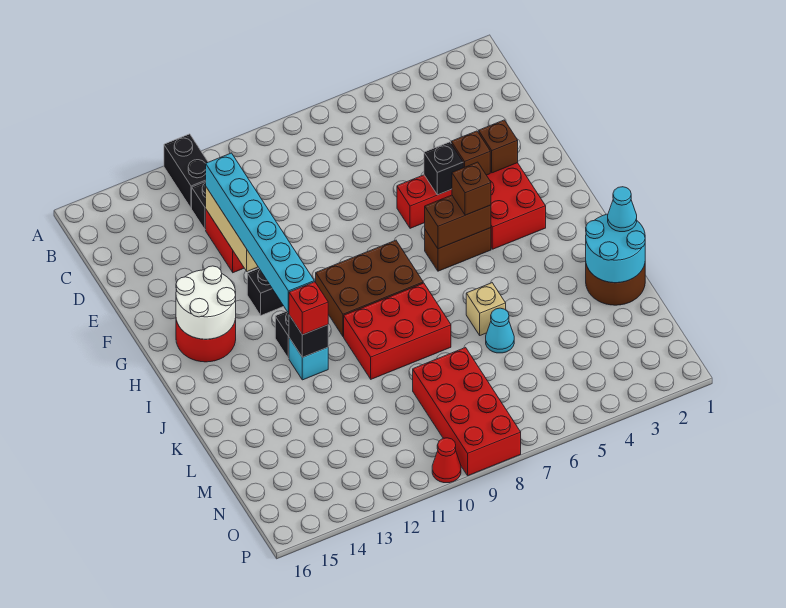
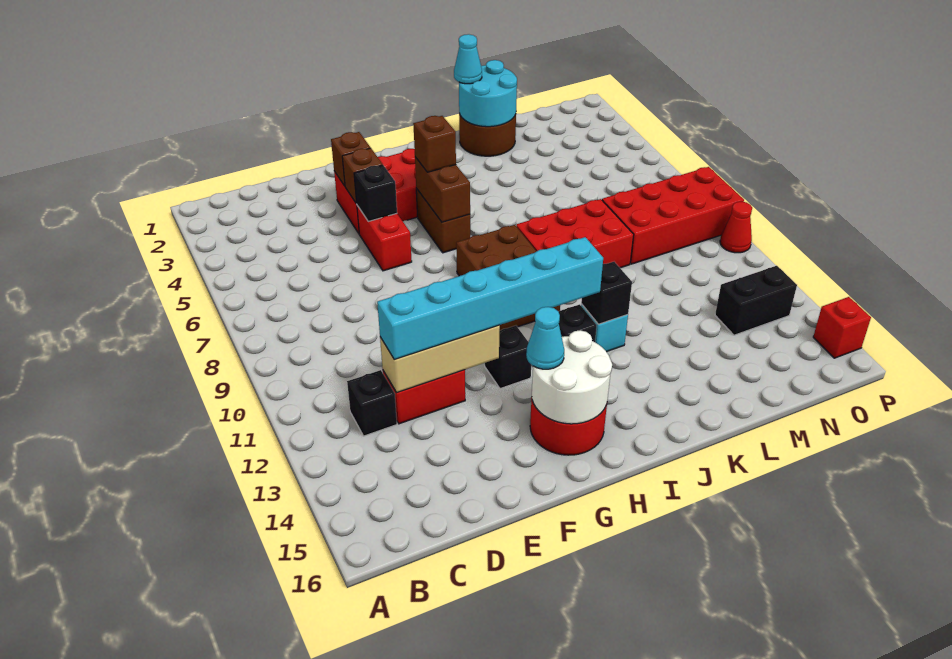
black brick A12:B12 level 1 -> black brick N13:O13 level 1
red brick J8:K10 level 1 -> red brick J8:L9 level 1
red brick J12 level 3 -> red brick P15 level 1
tan brick K6 level 1 -> none
cyan cone L6 level 1 -> cyan cone G14 level 3

